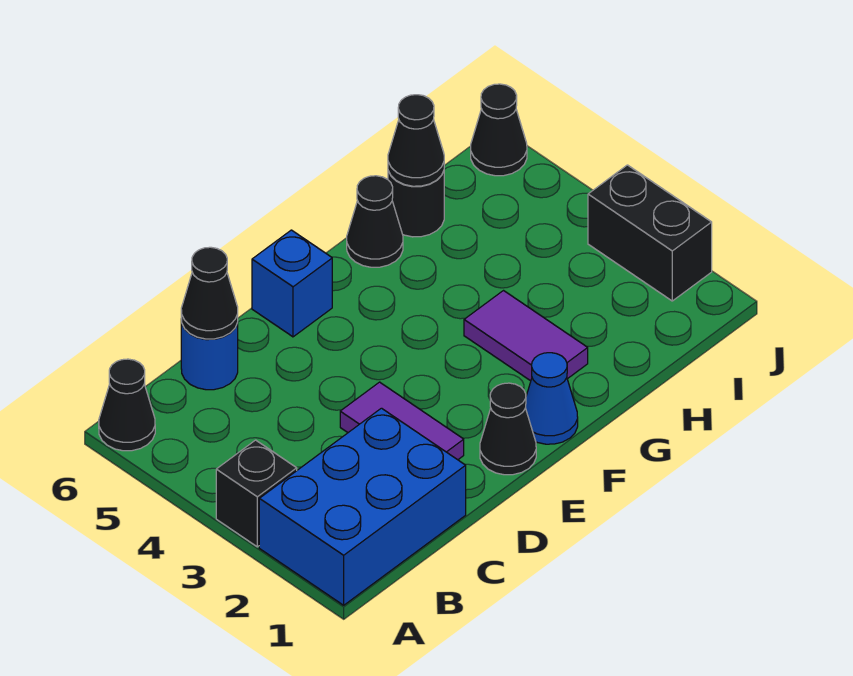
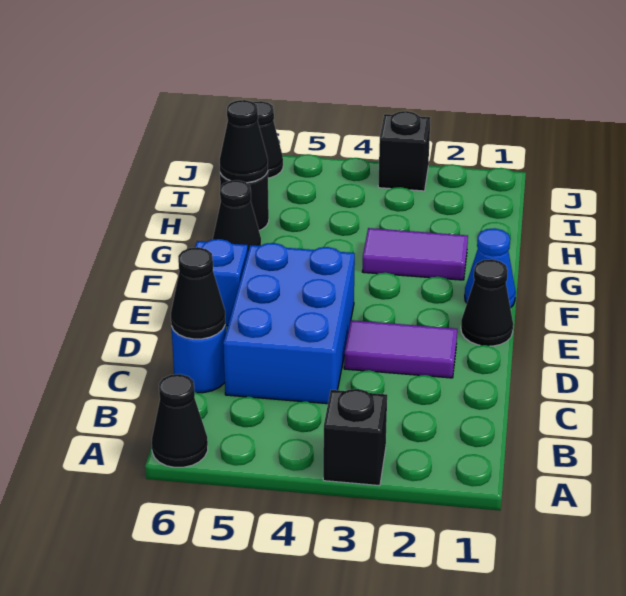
blue brick A1:C2 level 1 -> blue brick C4:E5 level 1
black brick J2:J3 level 1 -> black brick J3 level 1

